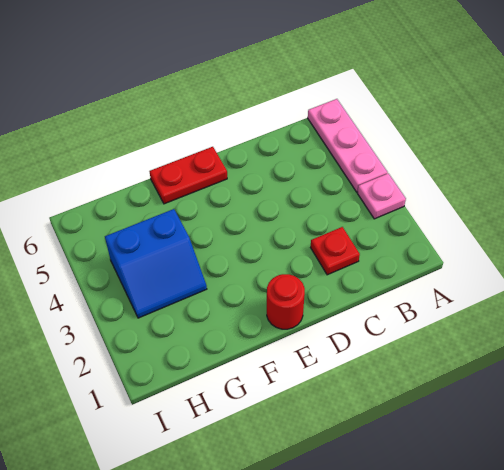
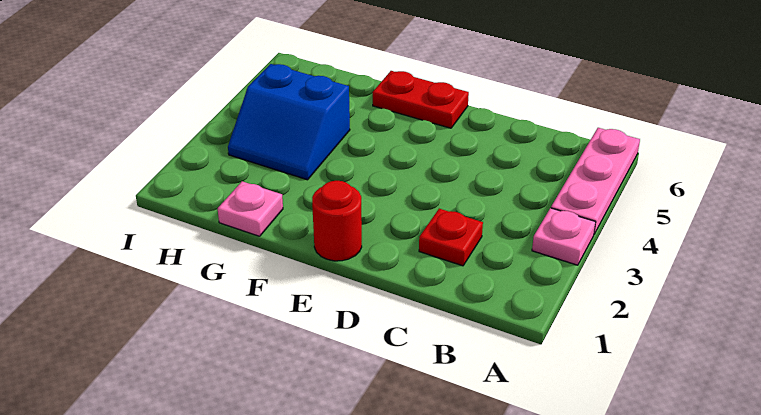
none -> pink plate G1 level 1

